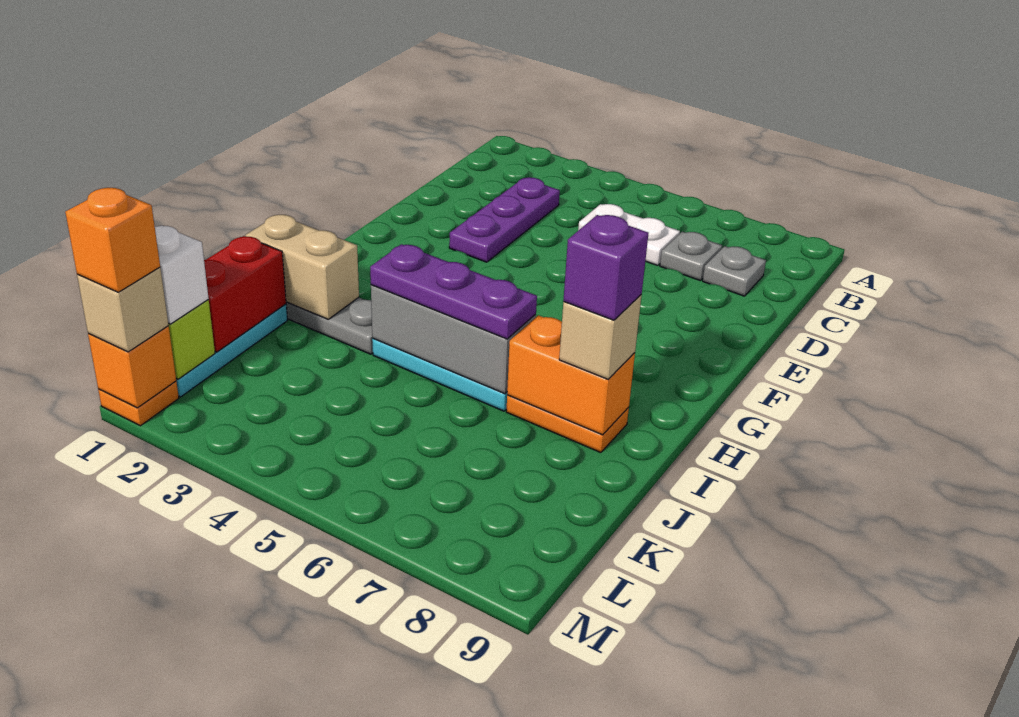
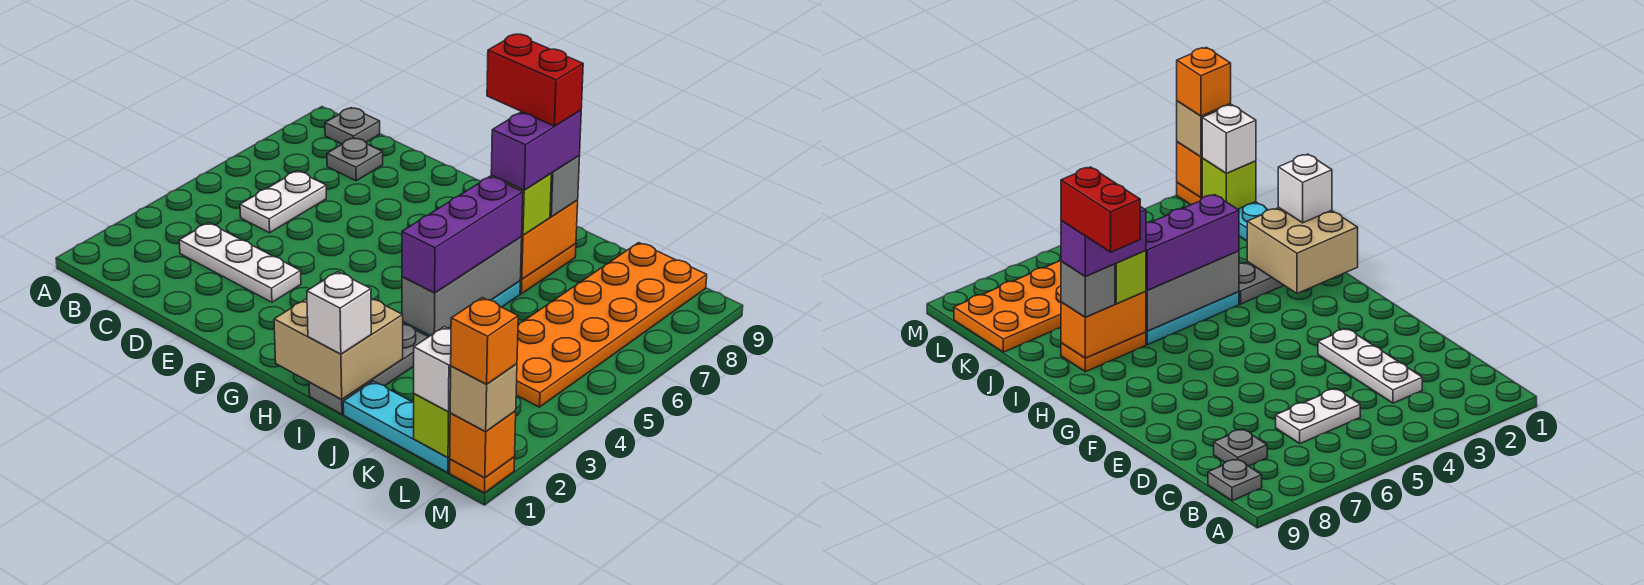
purple plate C3:E3 level 1 -> white plate C3:E3 level 1
grey plate C7 level 1 -> grey plate B9 level 1
tan brick I1:I2 level 2 -> tan brick H1:I2 level 2
none -> white brick I1 level 3
purple plate I4:I6 level 3 -> purple brick I4:I6 level 3
none -> lime brick I7 level 3
tan brick I8 level 3 -> grey brick I8 level 3
purple brick I8 level 4 -> purple brick I7:I8 level 4
red brick J1:K1 level 2 -> red brick H8:I8 level 5
none -> orange plate K4:L9 level 1

